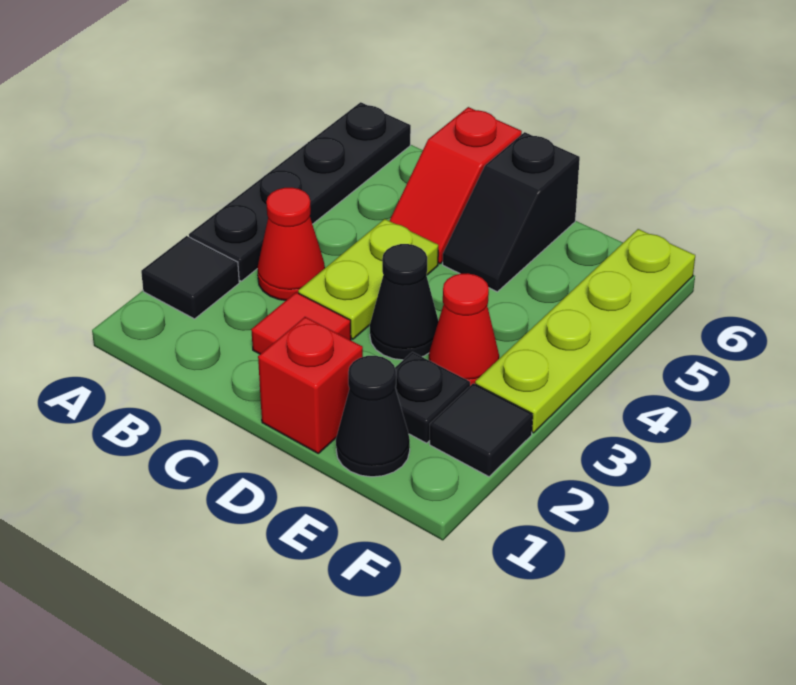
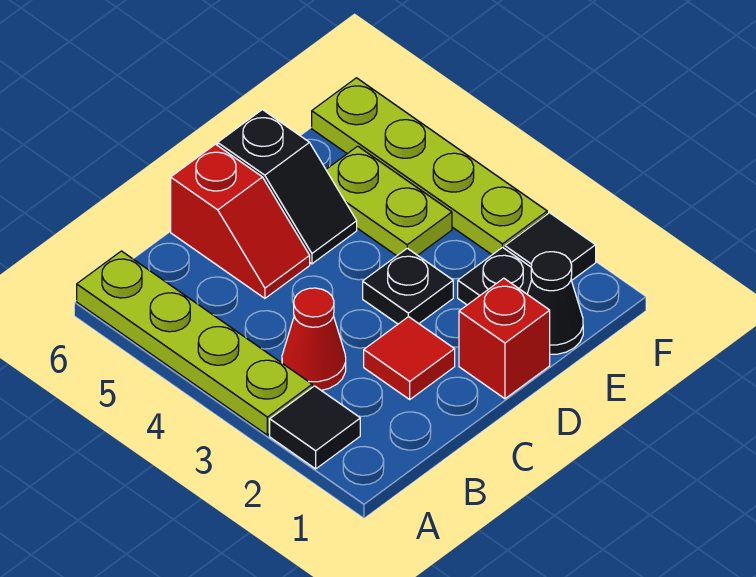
black plate A3:A6 level 1 -> lime plate A3:A6 level 1
lime plate C3:C4 level 1 -> lime plate E4:E5 level 1
black cone D3 level 1 -> black plate D3 level 1
red cone E3 level 1 -> none

